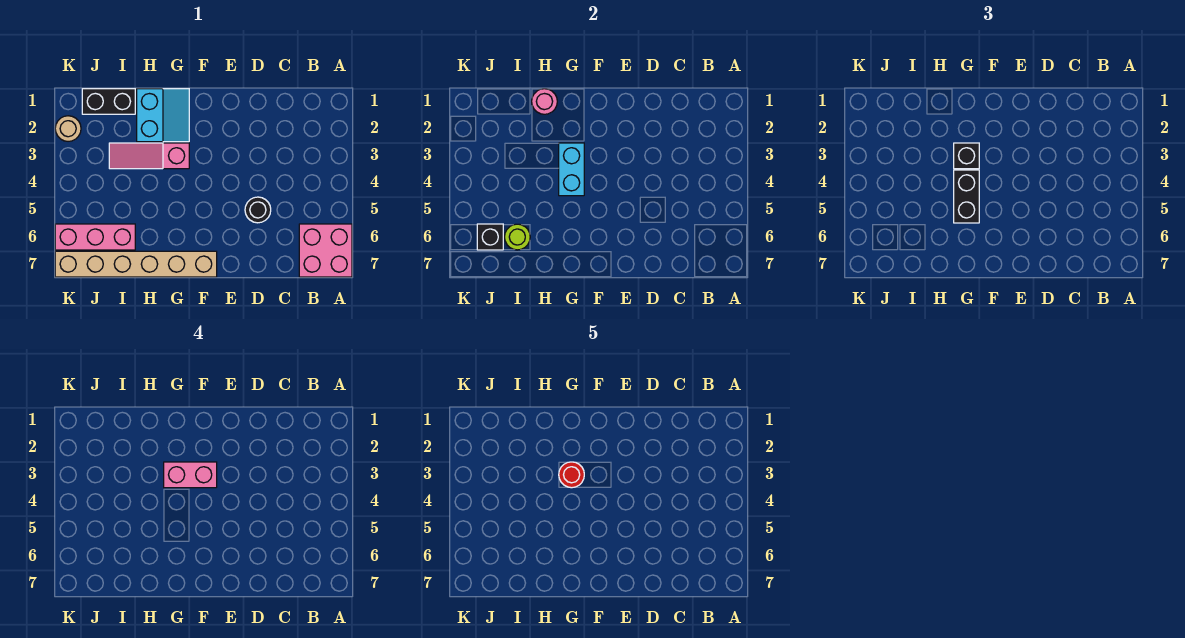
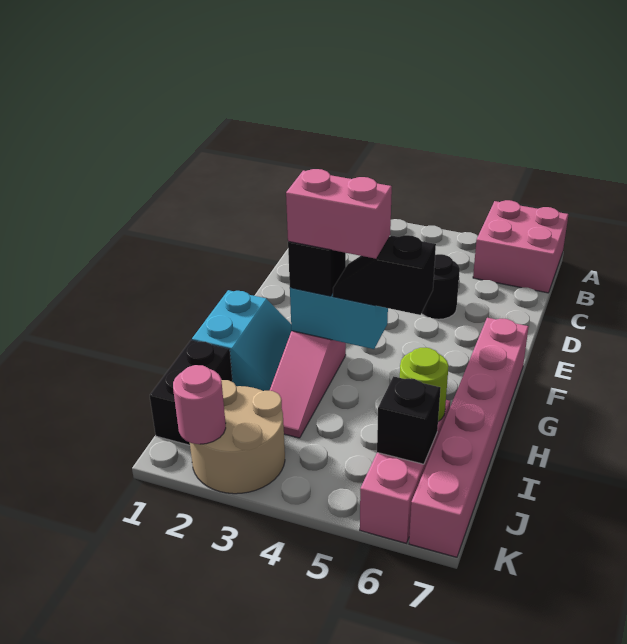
pink brick F3:G3 level 4 -> pink brick G3:G4 level 4
tan brick F7:K7 level 1 -> pink brick F7:K7 level 1
cyan slope G1:H2 level 1 top H -> cyan slope G1:H2 level 1 top 1
red round brick G3 level 5 -> none
black brick G4:G5 level 3 -> black slope G4:G5 level 3 top 5
pink round brick H1 level 2 -> pink round brick K2 level 2
tan round brick K2 level 1 -> tan round brick J2:K3 level 1

